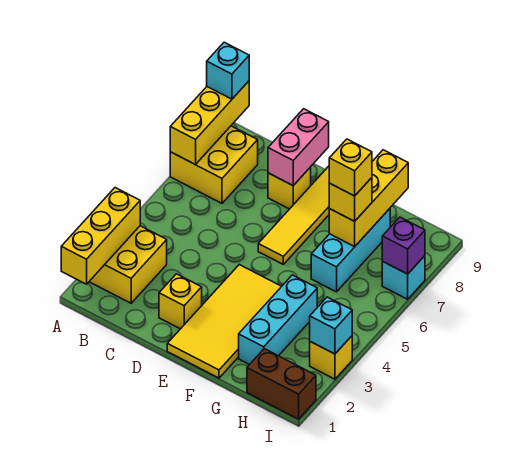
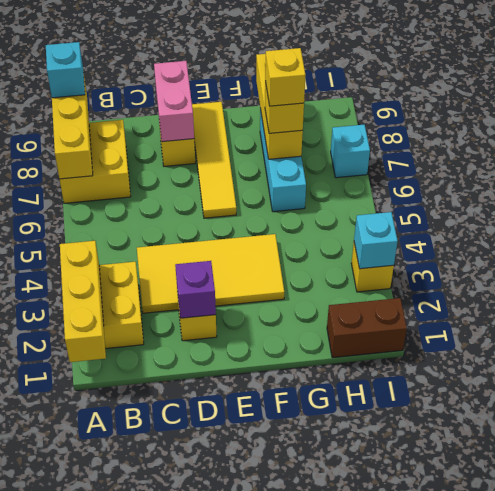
yellow tile E1:F4 level 1 -> yellow tile C3:F4 level 1
cyan brick G2:G4 level 1 -> none
purple brick I7 level 2 -> purple brick D2 level 2

